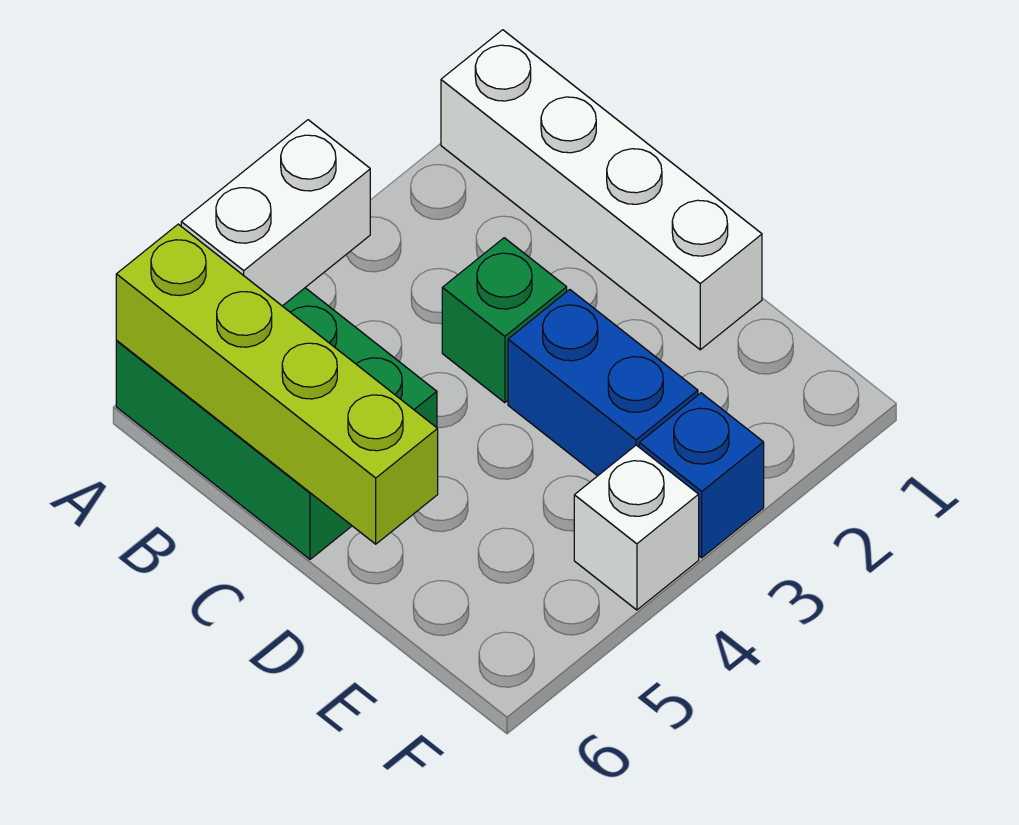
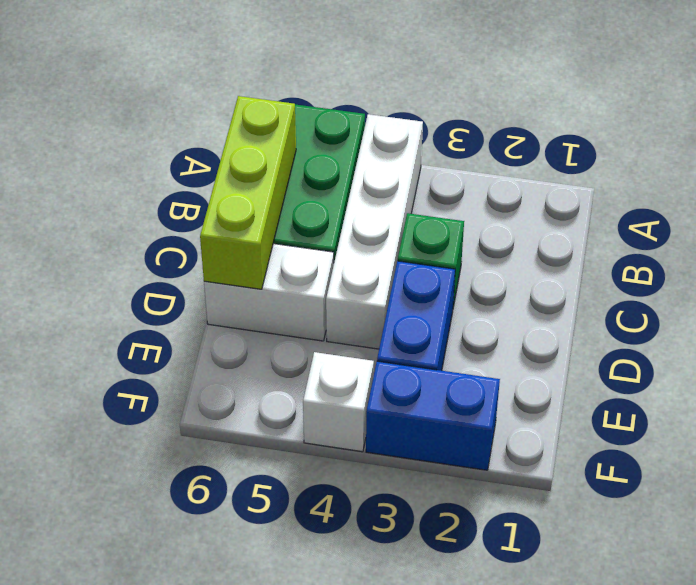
white brick A1:D1 level 1 -> white brick A4:D4 level 1
white brick A4:A5 level 2 -> white brick D5:D6 level 1
lime brick A6:D6 level 2 -> lime brick B6:D6 level 2
blue brick F3 level 1 -> blue brick F2:F3 level 1

